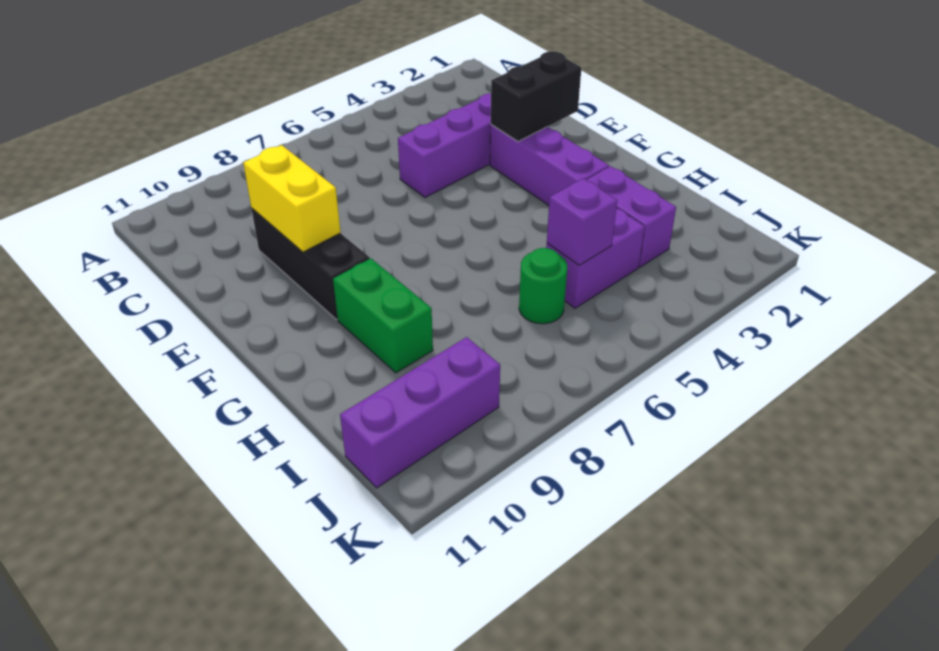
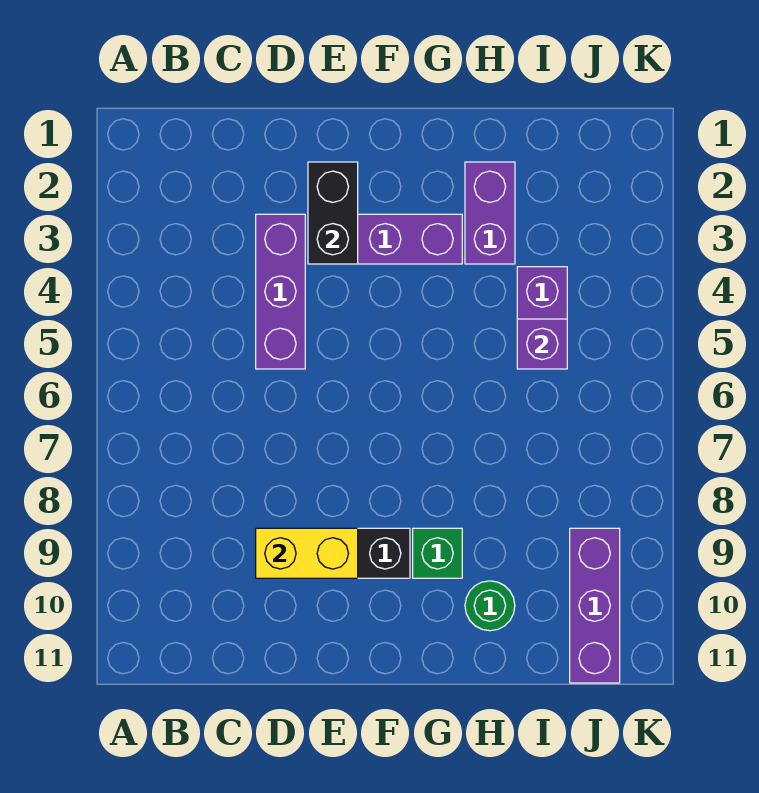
green brick G9:H9 level 1 -> green brick G9 level 1
purple brick H3:I3 level 1 -> purple brick H2:H3 level 1
green round brick I6 level 1 -> green round brick H10 level 1

